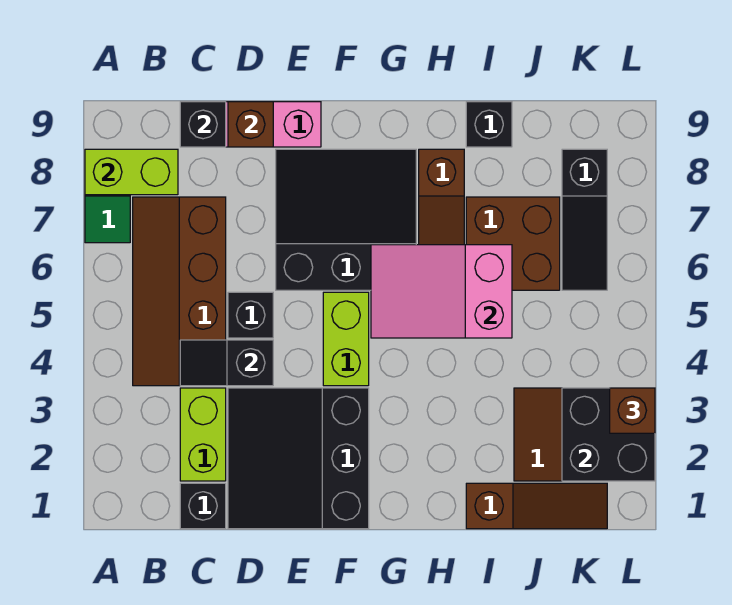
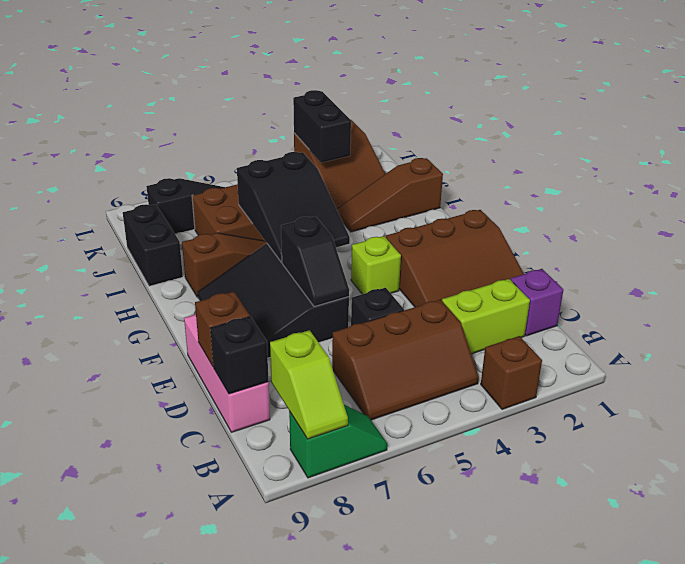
lime brick A8:B8 level 2 -> lime slope A8:B8 level 2 top B
brown slope B4:C7 level 1 top C -> brown slope B4:C6 level 1 top C
black brick C1 level 1 -> purple brick C1 level 1
black slope C4:D4 level 2 top D -> black slope E6:F6 level 2 top F
black slope D1:F3 level 1 top F -> brown slope D1:F3 level 1 top F
lime brick F4:F5 level 1 -> lime brick F4 level 1
pink slope G5:I6 level 2 top I -> black slope G5:I6 level 2 top I
brown slope I1:K1 level 1 top I -> brown slope I1:I3 level 1 top 1
black brick I9 level 1 -> black brick I9:J9 level 1
black brick K2:L3 level 2 -> black brick K3:L3 level 2
brown brick L3 level 3 -> brown brick A3 level 1

